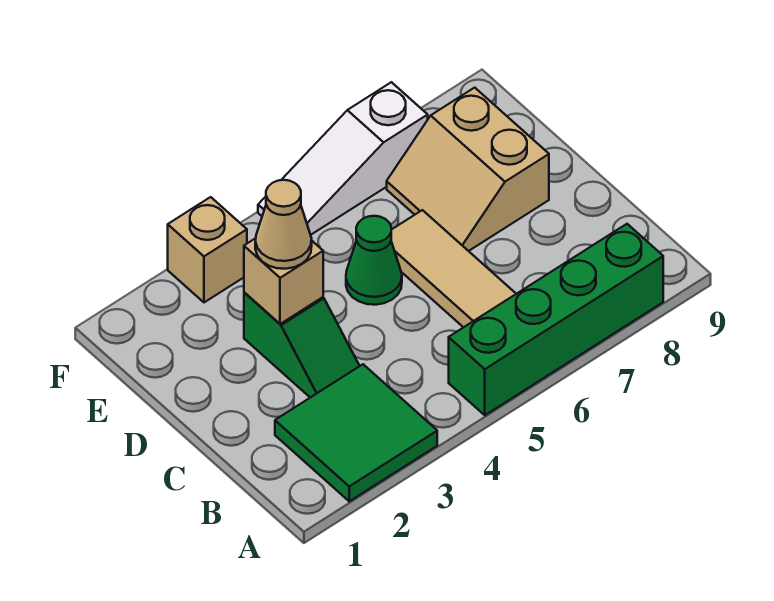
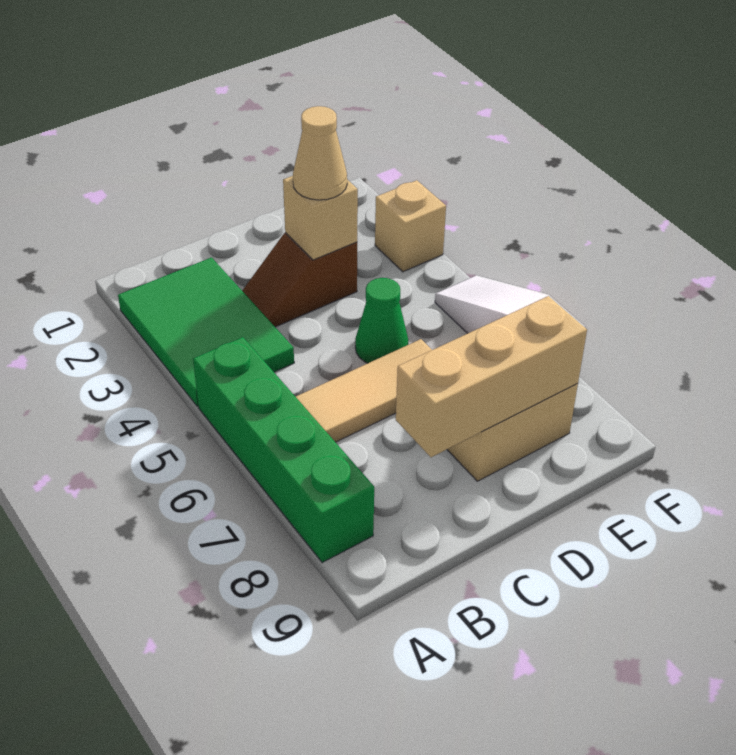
green tile A2:B3 level 1 -> green tile A2:B4 level 1
green slope C3:D3 level 1 top D -> brown slope C3:D3 level 1 top D
none -> tan brick C8:E8 level 2

